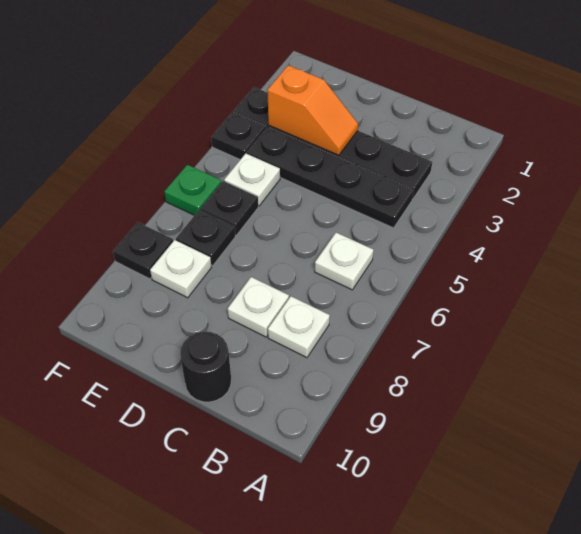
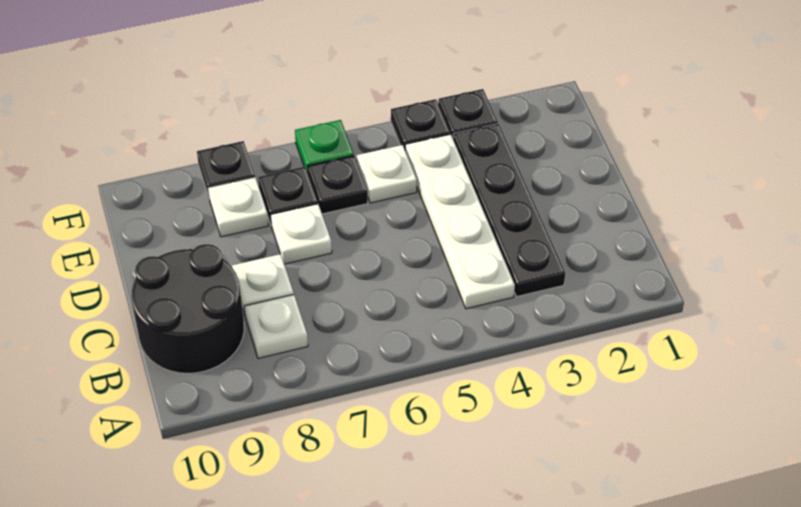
black plate B4:E4 level 1 -> white plate B4:E4 level 1
white plate B6 level 1 -> white plate D7 level 1
black round brick C10 level 1 -> black round brick B9:C10 level 1
orange slope D3:E3 level 2 top E -> none

